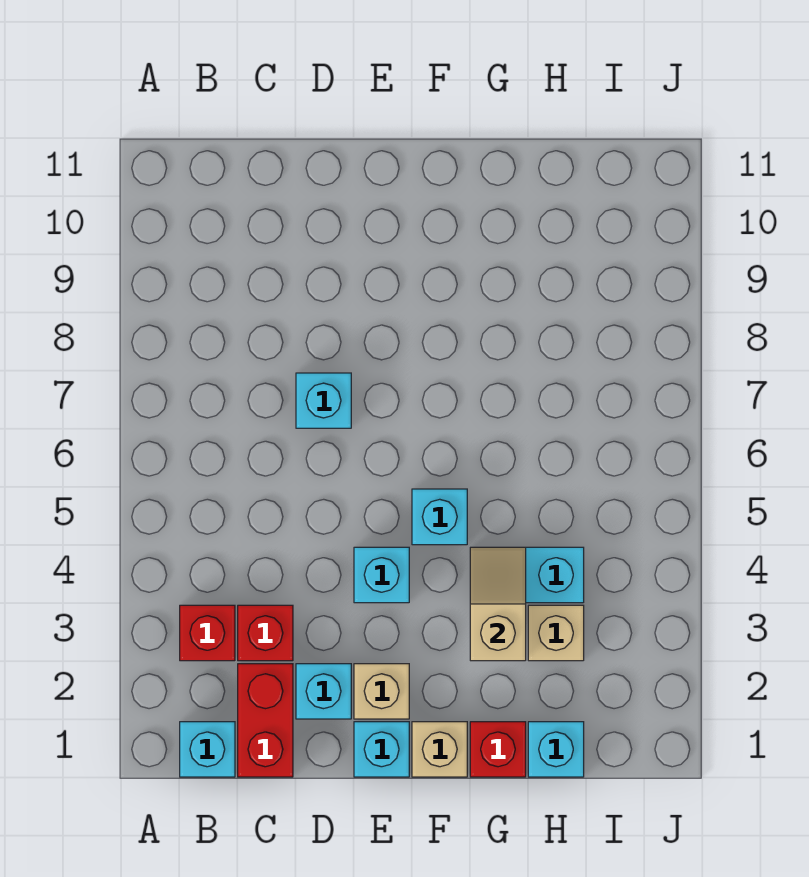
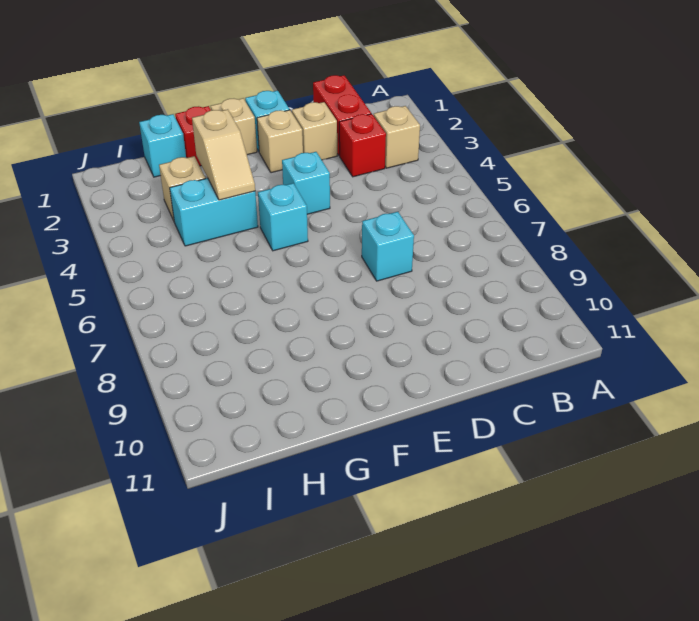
cyan brick B1 level 1 -> none
red brick B3 level 1 -> tan brick B3 level 1
cyan brick D2 level 1 -> tan brick D2 level 1

